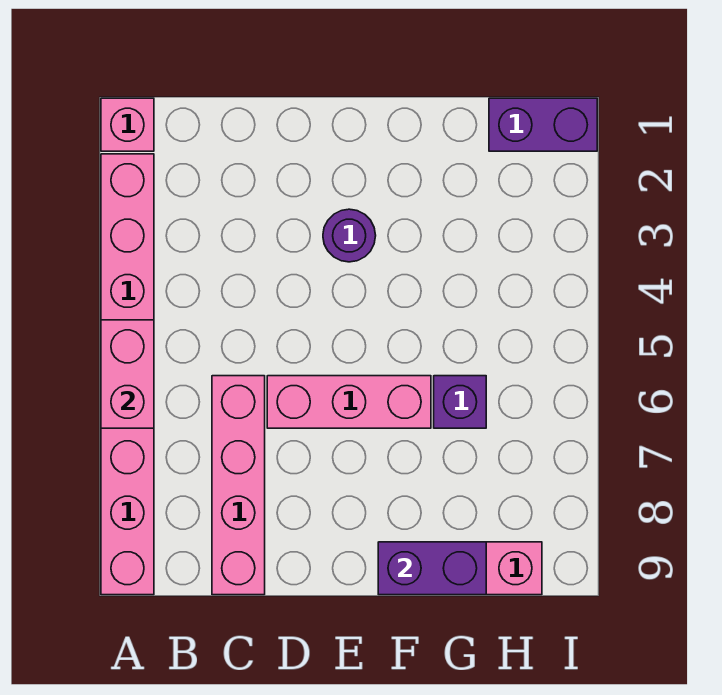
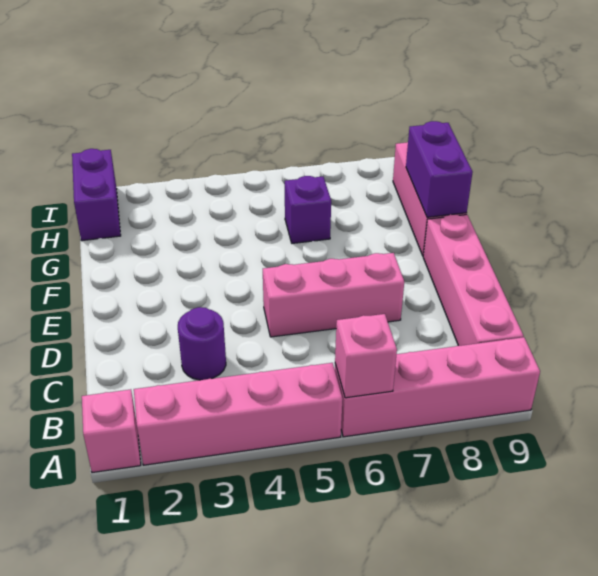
pink brick A5:A6 level 2 -> pink brick A6 level 2
pink brick C6:C9 level 1 -> pink brick B9:E9 level 1
pink brick D6:F6 level 1 -> pink brick D5:D7 level 1
purple round brick E3 level 1 -> purple round brick C3 level 1

